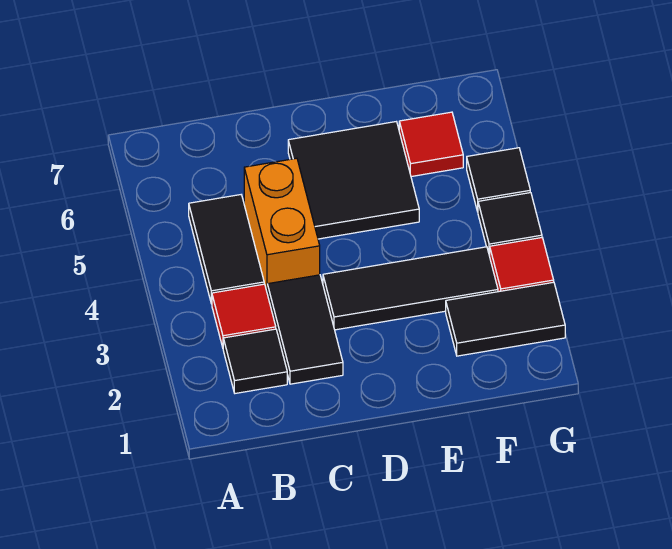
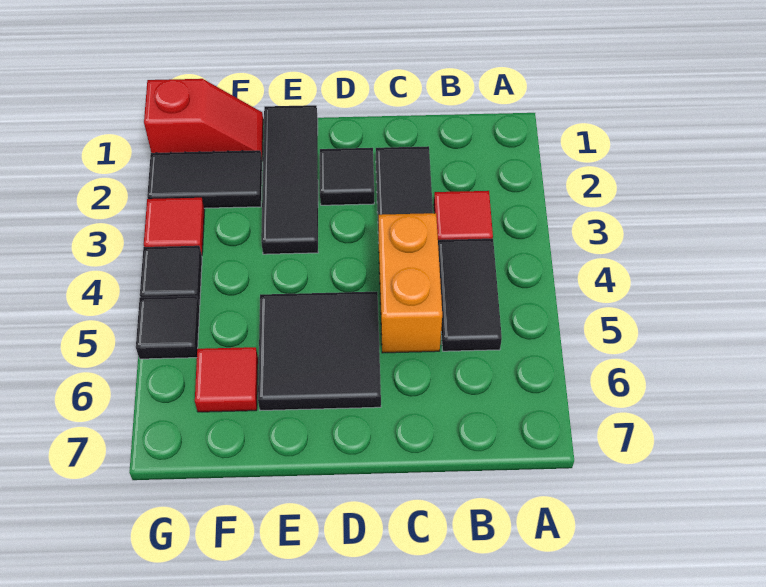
black tile B2 level 1 -> black tile D2 level 1
black tile D3:F3 level 1 -> black tile E1:E3 level 1
none -> red slope F1:G1 level 1 top G

